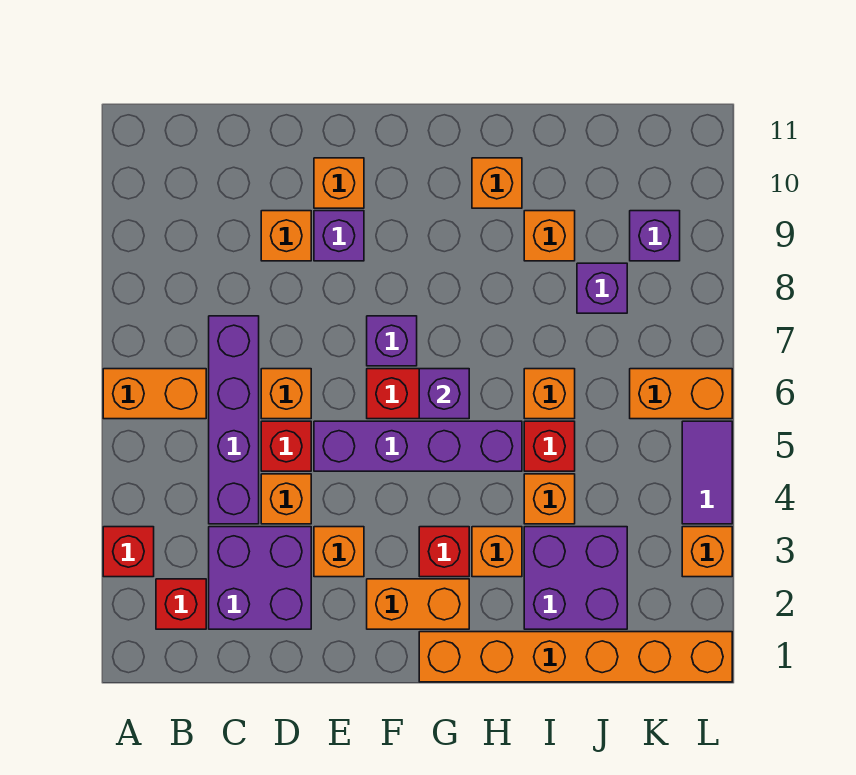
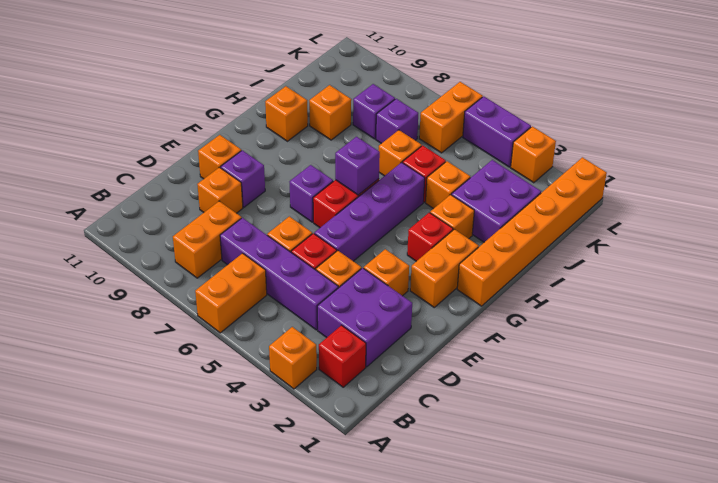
red brick A3 level 1 -> orange brick A3 level 1
none -> orange brick B8:C8 level 1
purple brick K9 level 1 -> purple brick J7 level 1
purple tile L4:L5 level 1 -> purple brick L4:L5 level 1

